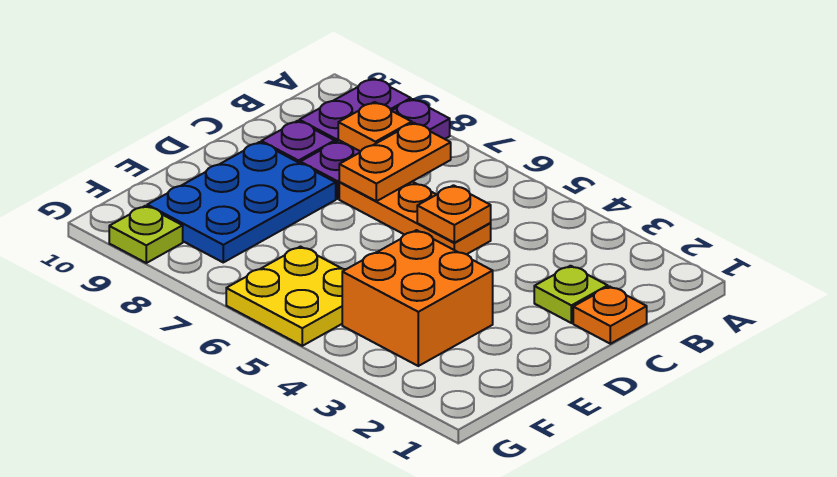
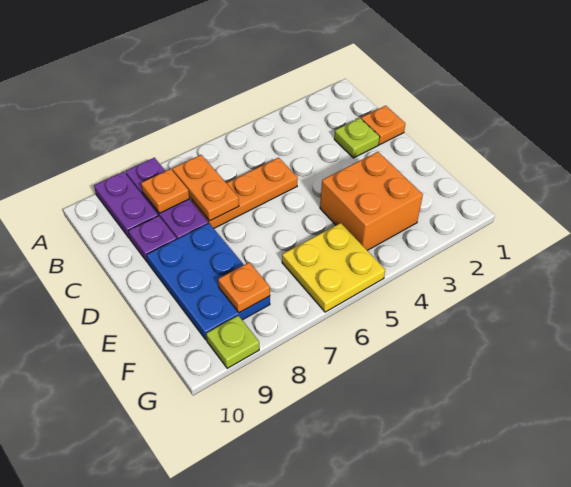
orange plate C5 level 2 -> orange plate F8 level 2

